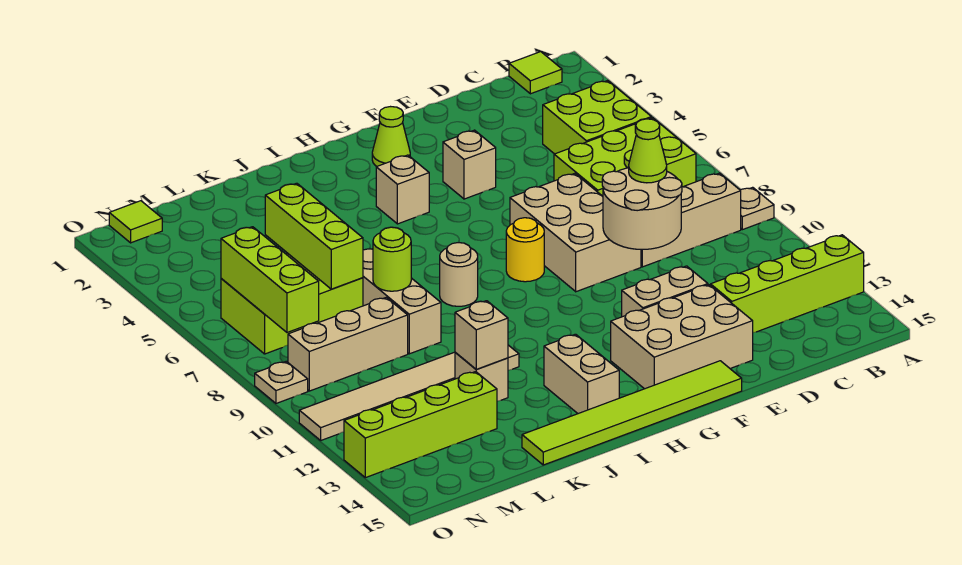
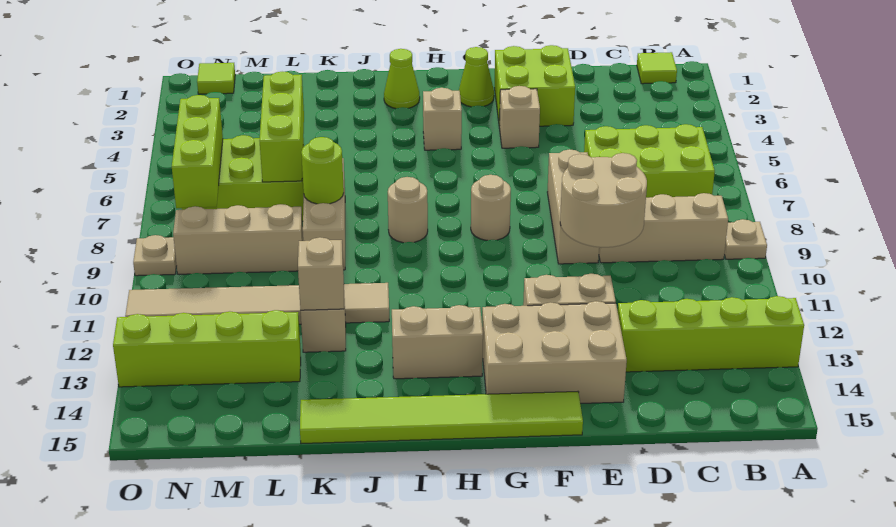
lime brick B4:C5 level 1 -> lime brick E2:F3 level 1
lime cone D9 level 3 -> lime cone I2 level 1
tan brick E7:F9 level 1 -> tan brick E7:E9 level 1
yellow round brick G8 level 1 -> tan round brick G8 level 1
tan brick I13:I14 level 1 -> tan brick H13:I13 level 1

